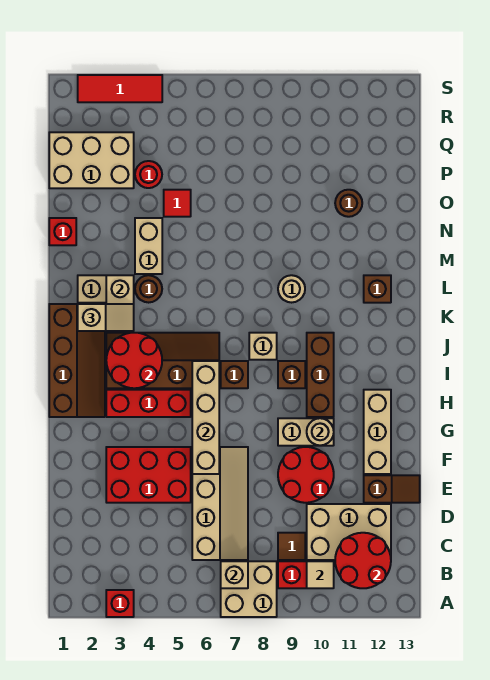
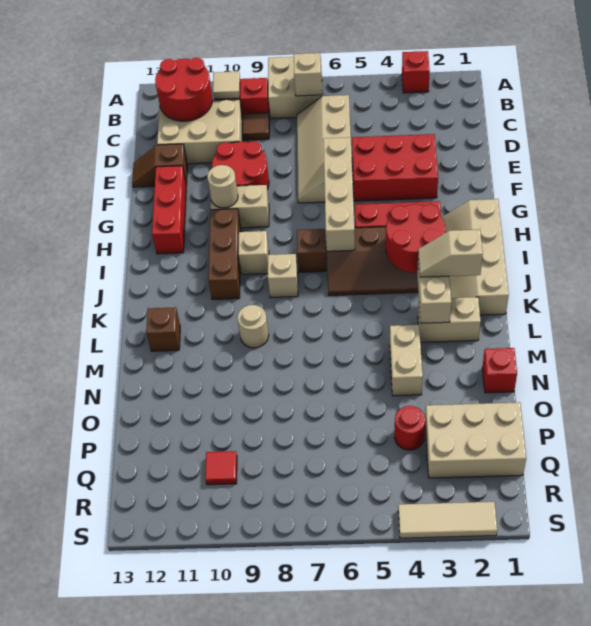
tan brick F12:H12 level 1 -> red brick F12:H12 level 1
brown slope H1:K2 level 1 top 1 -> tan slope H1:K2 level 1 top 1
brown brick I9 level 1 -> tan brick I9 level 1
brown round brick L4 level 1 -> none
red tile O5 level 1 -> red tile Q10 level 1
brown round brick O11 level 1 -> none
red tile S2:S4 level 1 -> tan tile S2:S4 level 1

